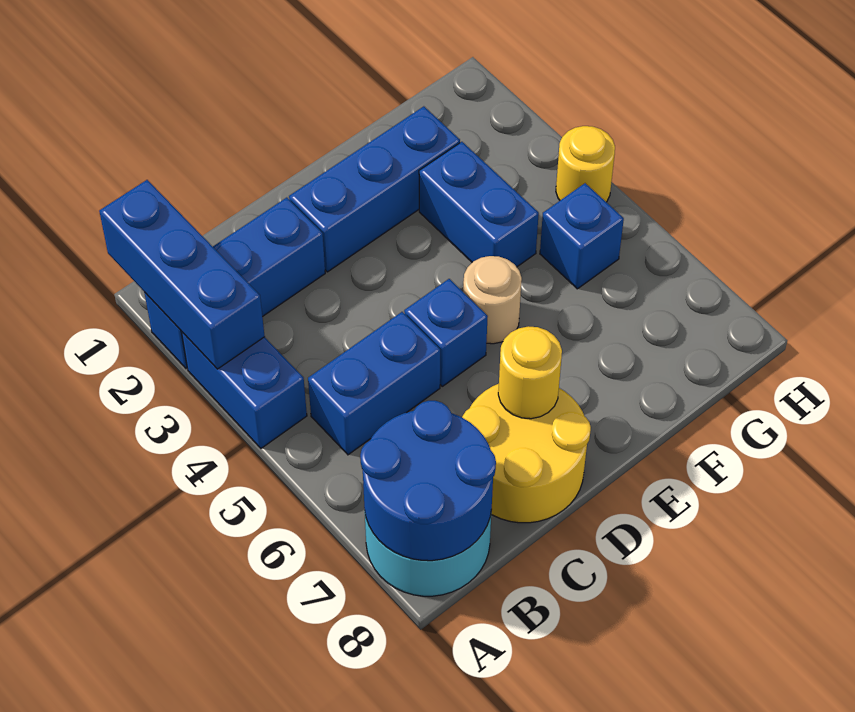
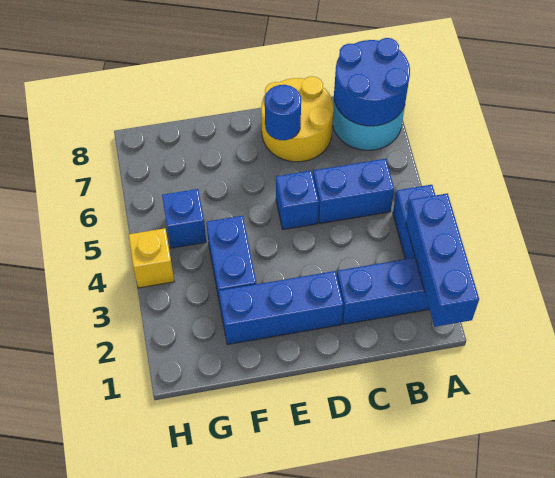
yellow round brick D7 level 2 -> blue round brick D7 level 2
tan round brick E5 level 1 -> none
yellow round brick H4 level 1 -> yellow brick H4 level 1

